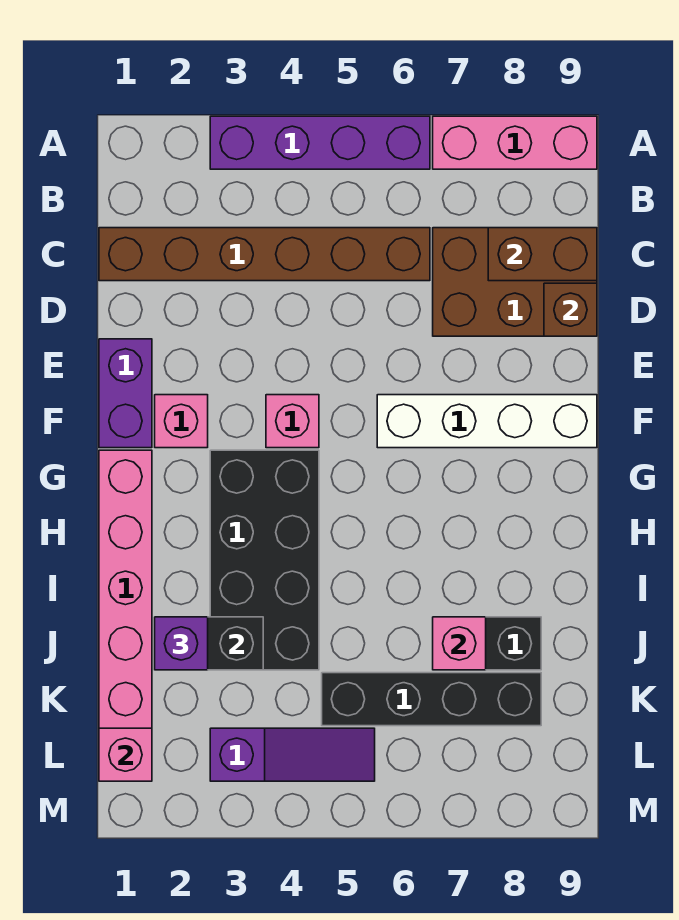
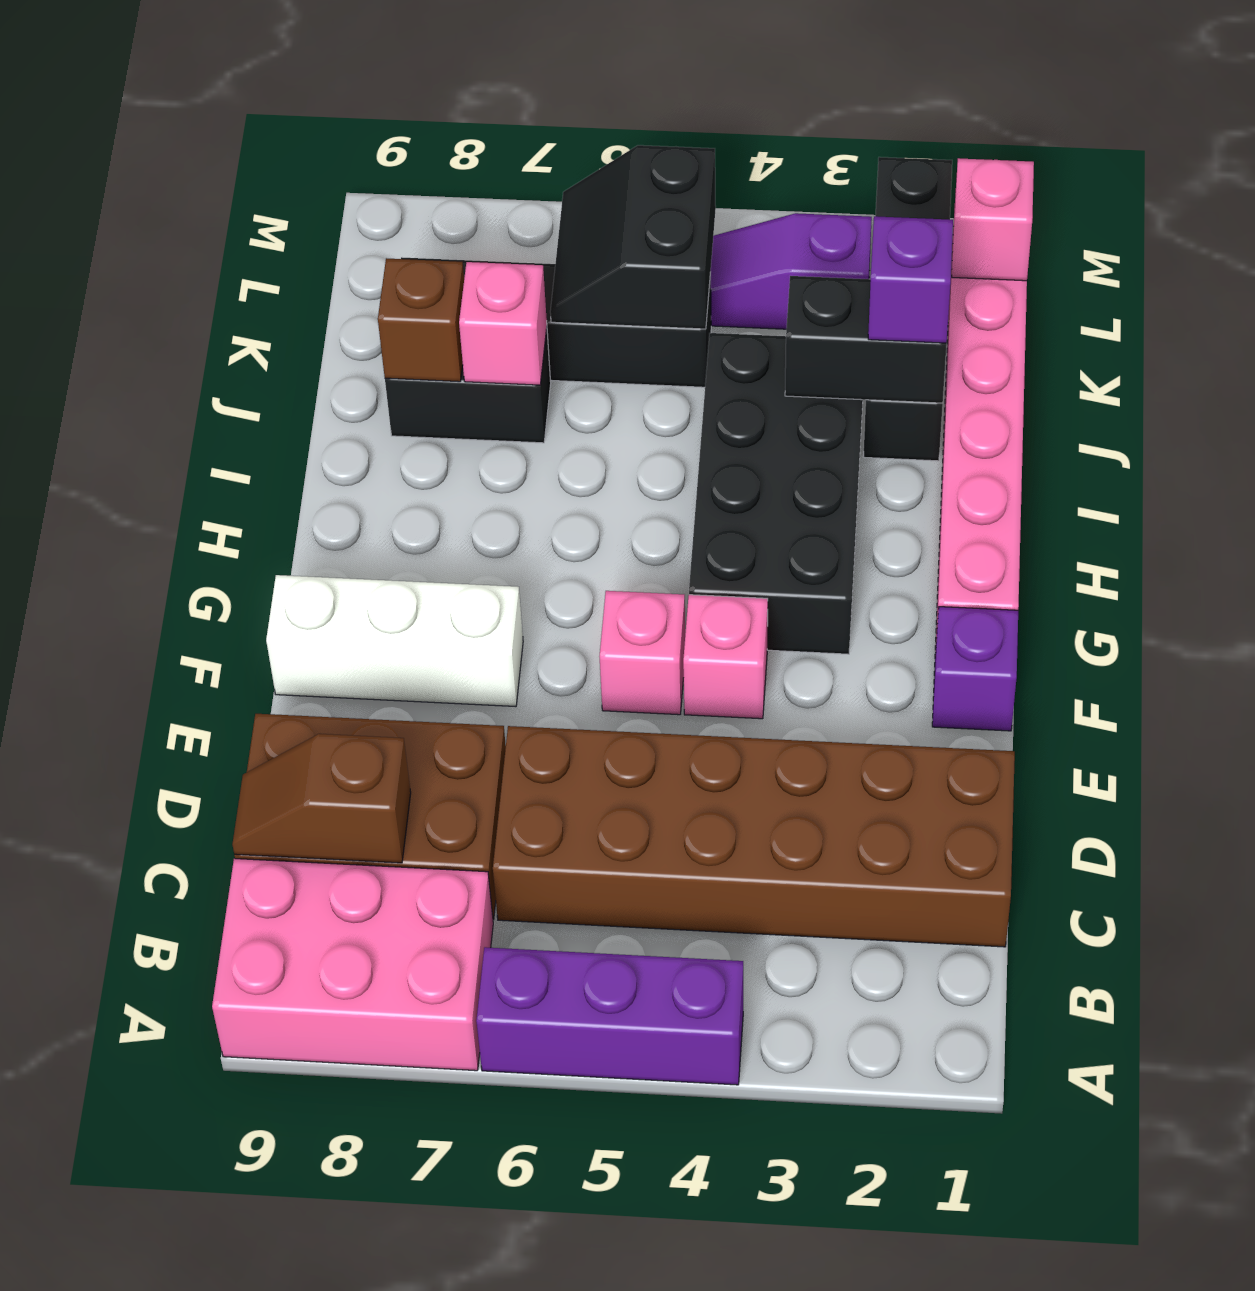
purple brick A3:A6 level 1 -> purple brick A4:A6 level 1
pink brick A7:A9 level 1 -> pink brick A7:B9 level 1
brown brick C1:C6 level 1 -> brown brick C1:D6 level 1
brown brick C8:C9 level 2 -> brown slope C8:C9 level 2 top 8
brown brick D9 level 2 -> brown brick J8 level 2
purple brick E1:F1 level 1 -> purple brick F1 level 1
pink brick F2 level 1 -> pink brick F5 level 1
white brick F6:F9 level 1 -> white brick F7:F9 level 1
none -> black brick J2:M2 level 1
none -> black slope K5:L6 level 2 top 5

